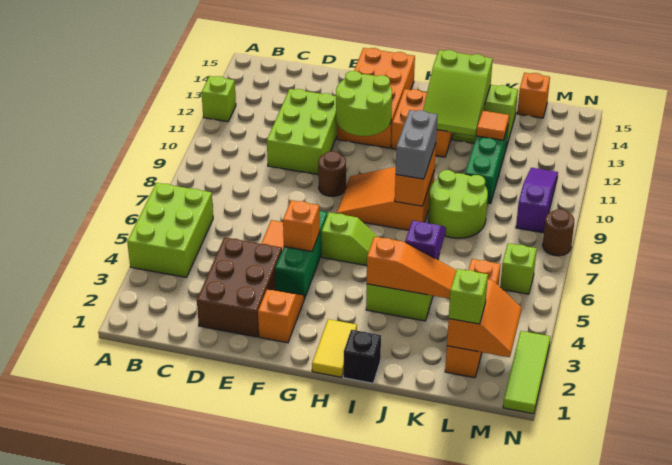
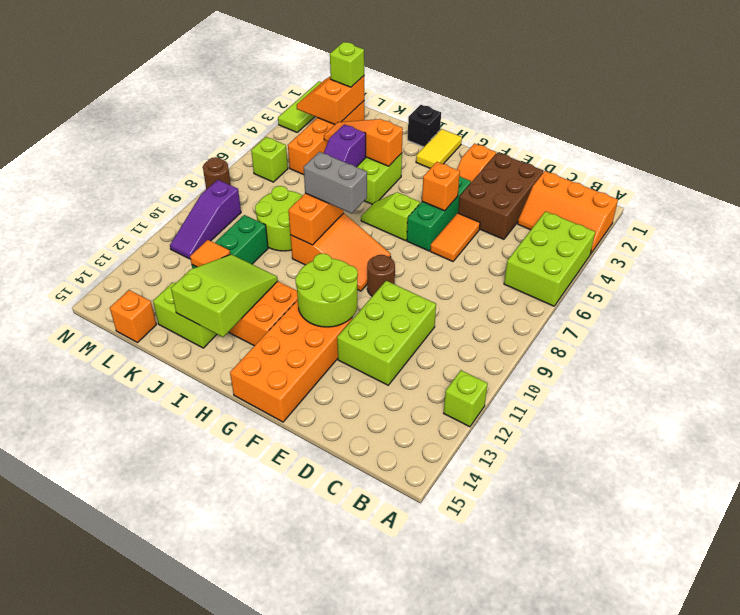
none -> orange slope A2:C3 level 1 top 2
grey brick I8:I9 level 3 -> grey brick H8:I8 level 3

